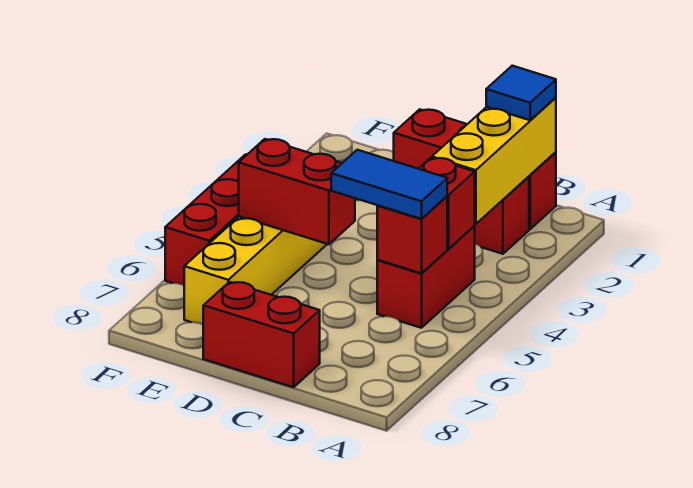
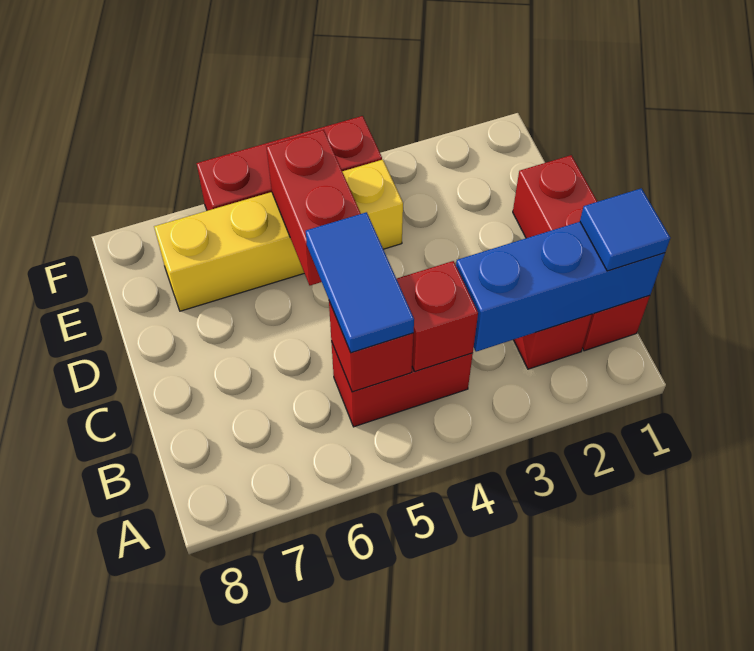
yellow brick B1:B3 level 2 -> blue brick B1:B3 level 2
red brick C8:D8 level 1 -> none

